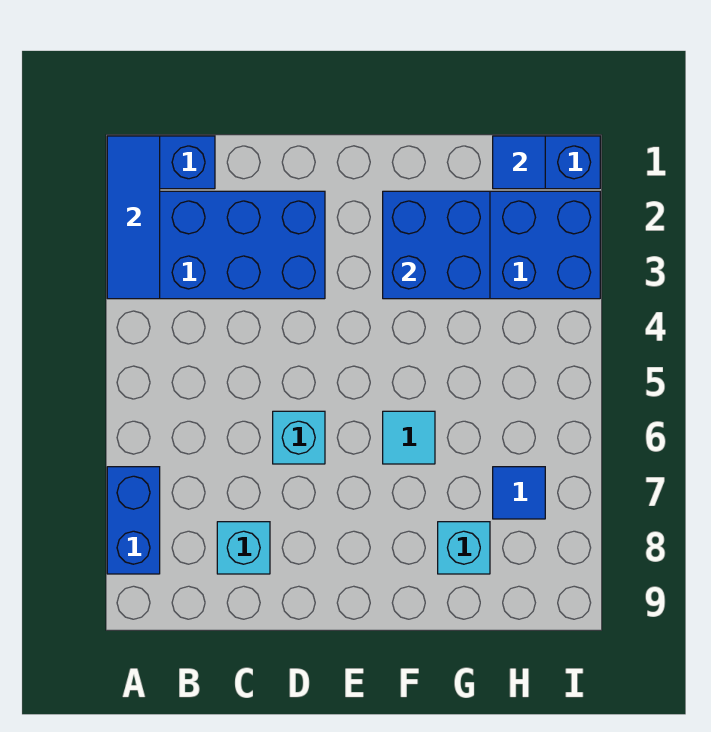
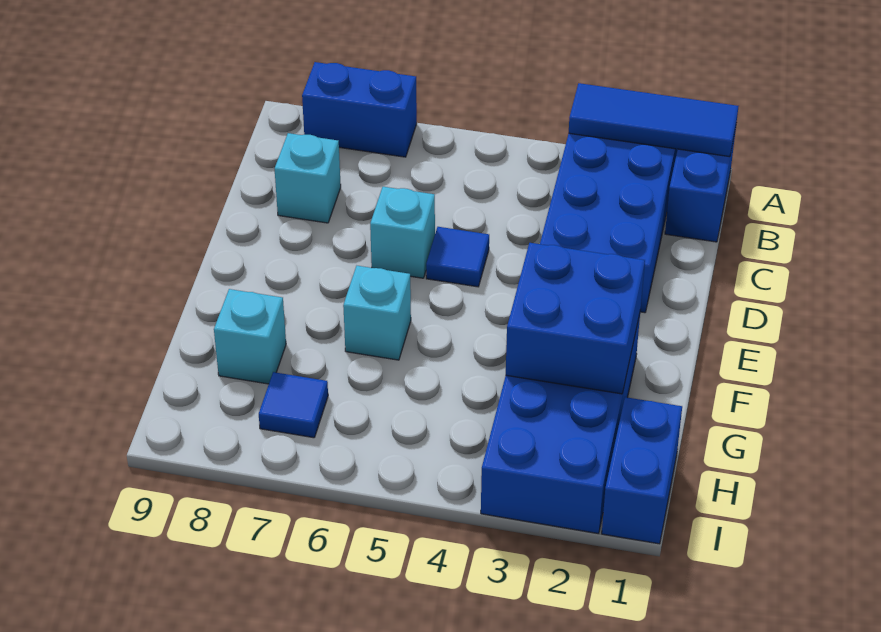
cyan tile F6 level 1 -> cyan brick F6 level 1
blue tile H1 level 2 -> blue tile D5 level 1

